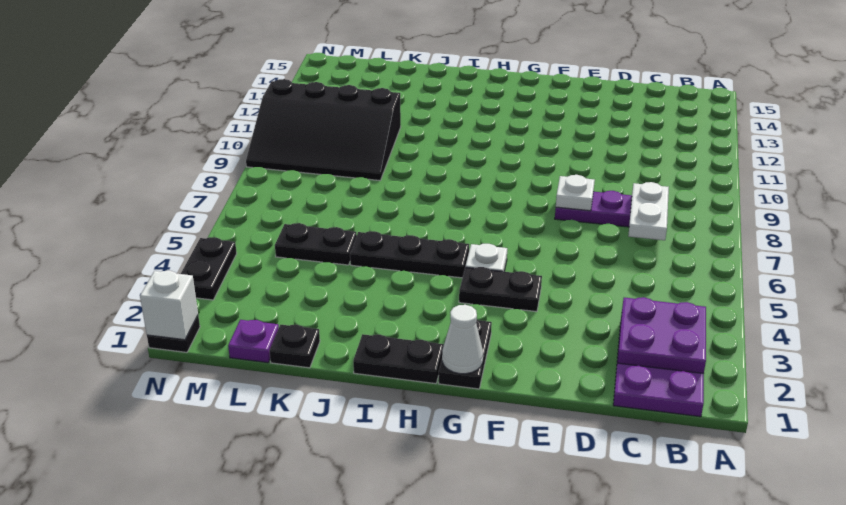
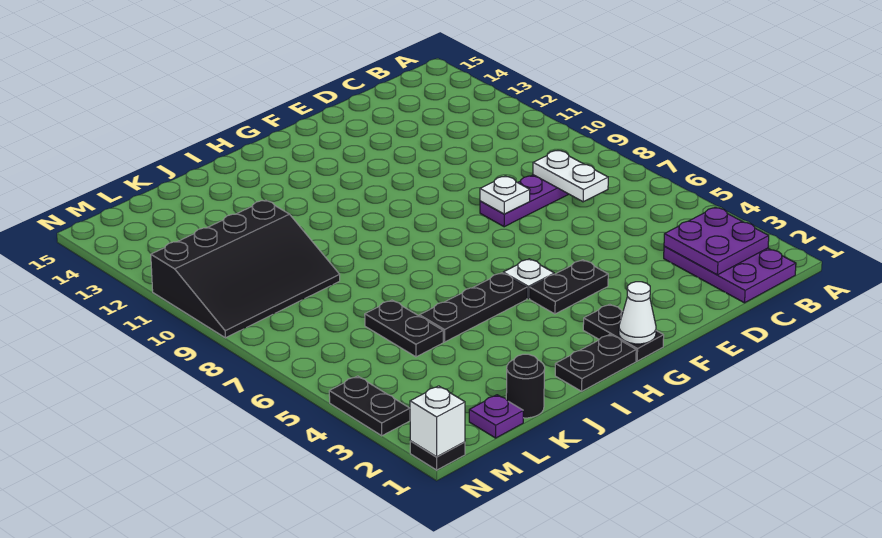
black plate K1 level 1 -> black round brick K1 level 1
black plate K5:L5 level 1 -> black plate K5:K6 level 1

